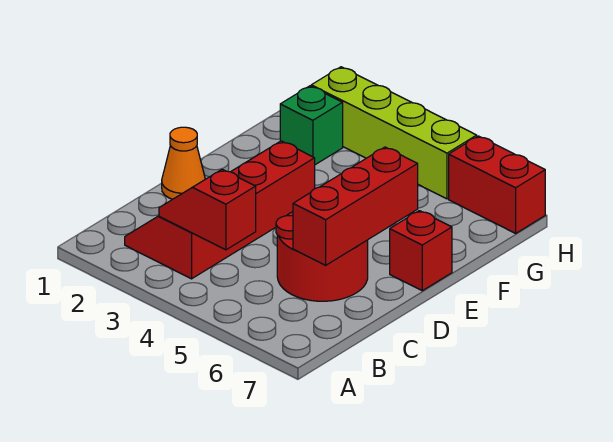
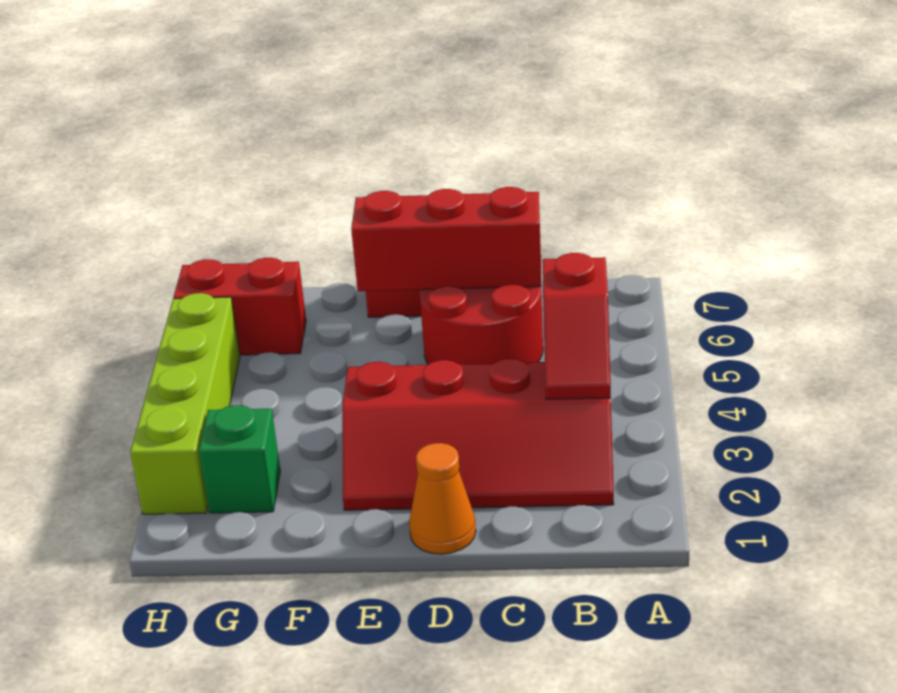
red brick H6:H7 level 1 -> red brick G6:H6 level 1

